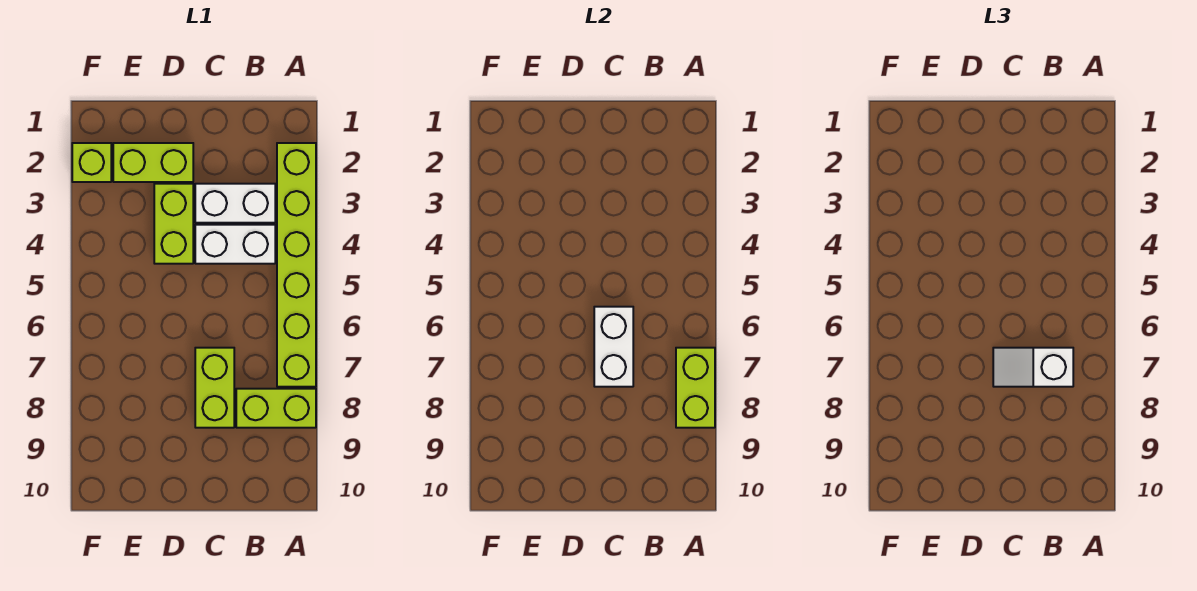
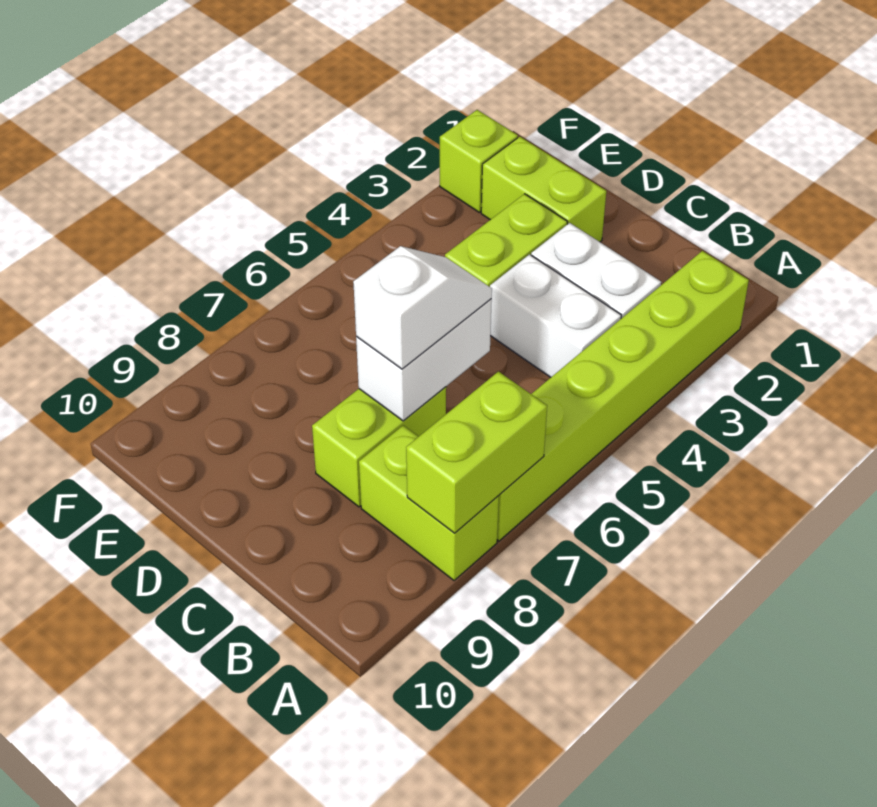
white slope B7:C7 level 3 top B -> white slope C6:C7 level 3 top 7

